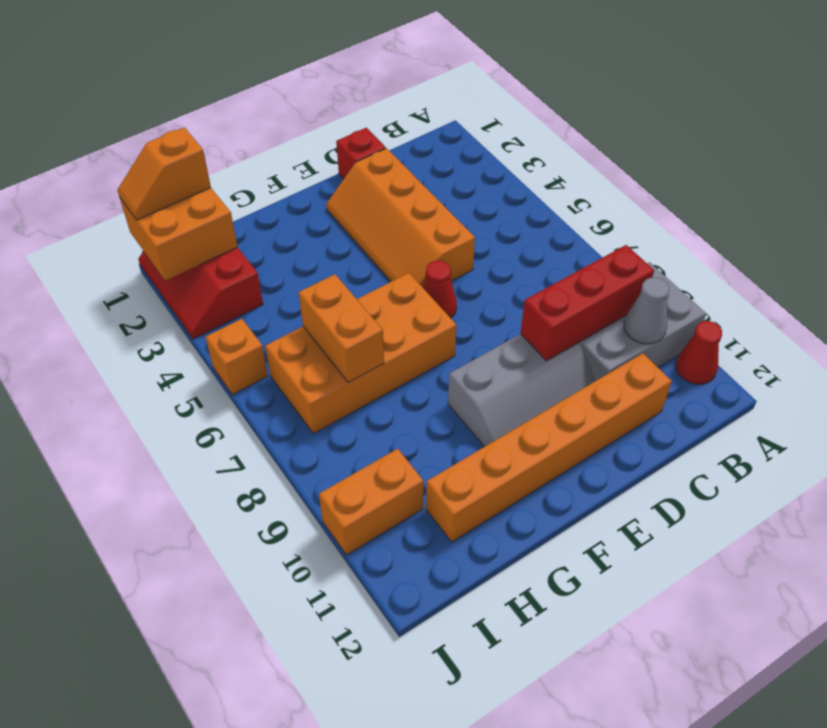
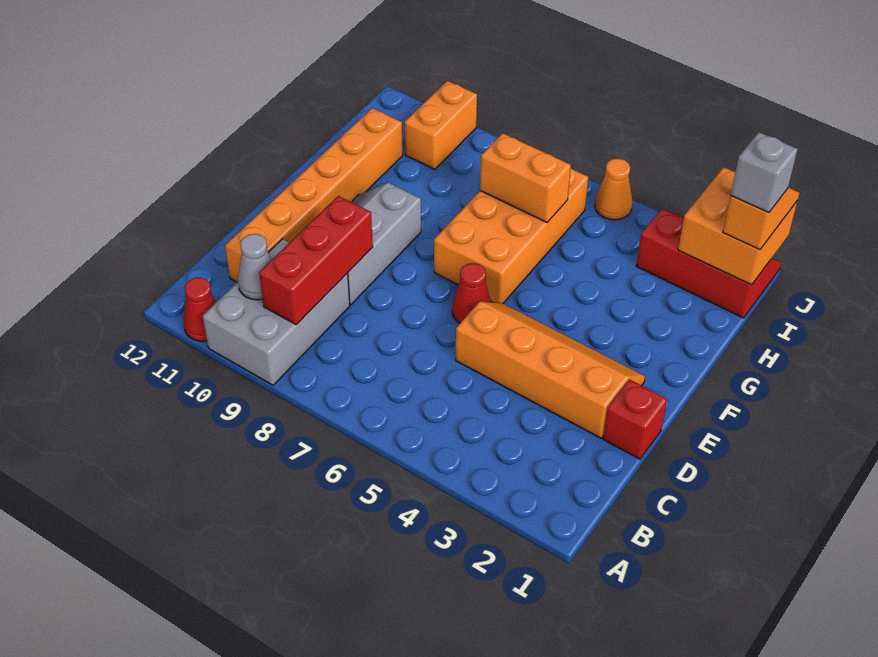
none -> grey brick I1 level 4
orange brick J5 level 1 -> orange cone J5 level 1

